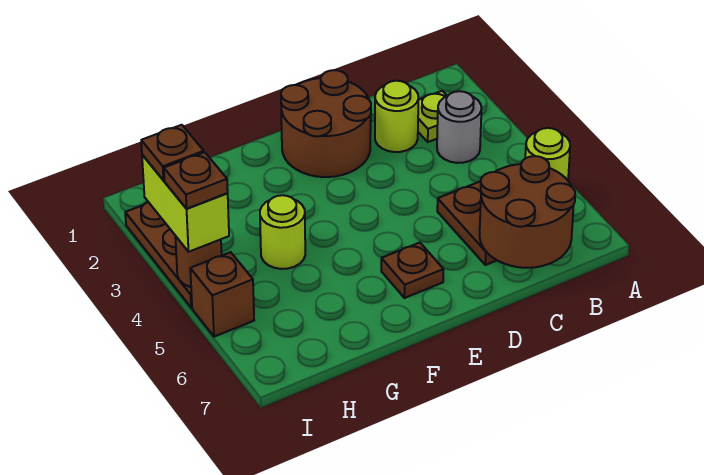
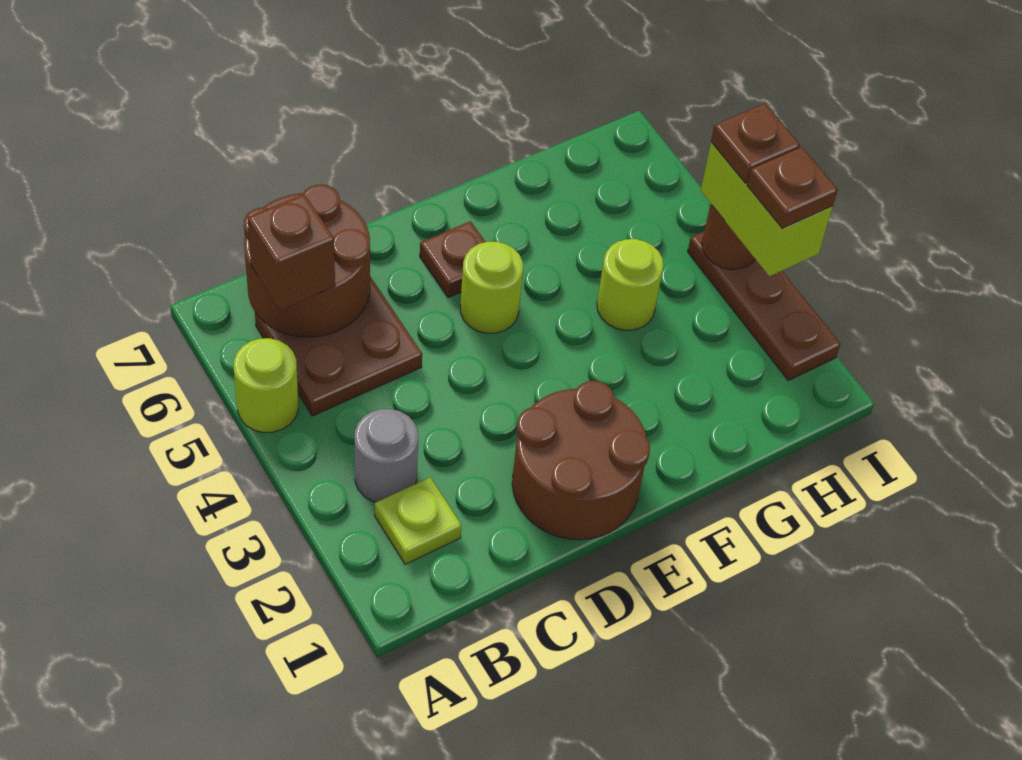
lime round brick C2 level 1 -> lime round brick E5 level 1
brown brick I5 level 1 -> brown brick B6 level 3

